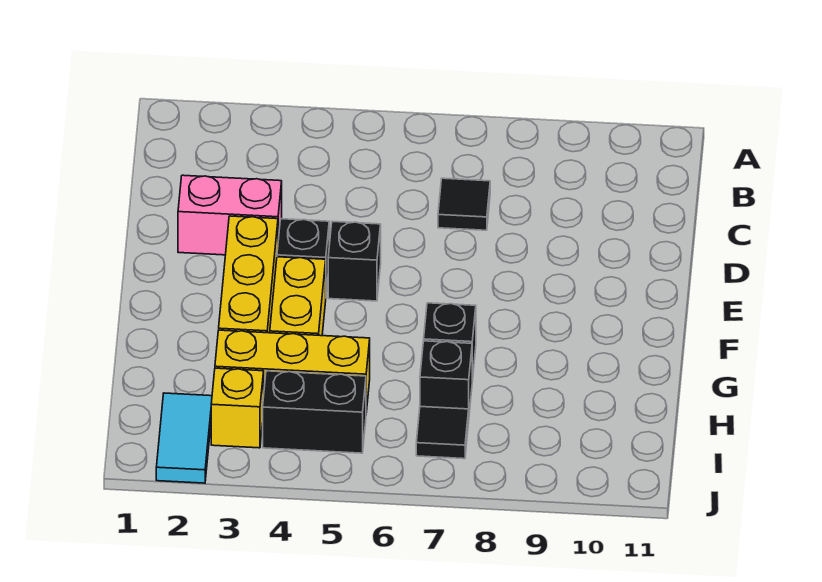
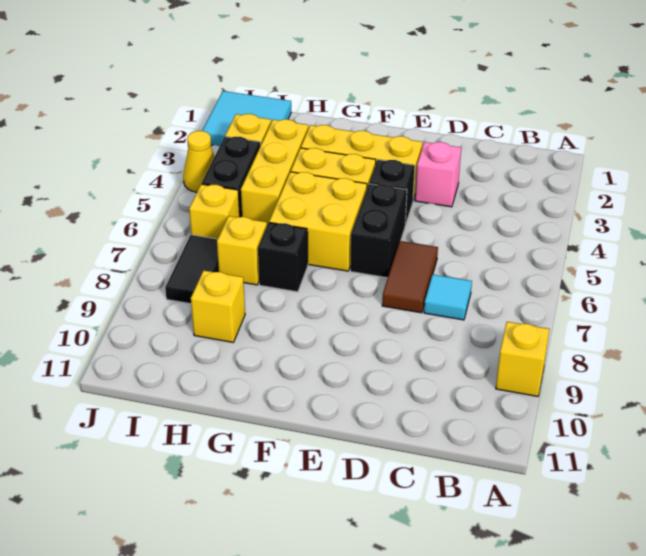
none -> yellow brick A9 level 1
black tile C7 level 1 -> cyan tile C7 level 1
pink brick D2:D3 level 1 -> pink brick D3 level 1
none -> brown tile D6:D7 level 1
black brick E5 level 1 -> black brick E5:E6 level 1
none -> yellow brick F5:G6 level 1
black brick H7 level 1 -> yellow brick H7 level 1
none -> yellow brick H9 level 1
cyan tile I2:J2 level 1 -> cyan tile I1:J2 level 1
none -> yellow brick I6 level 1
black tile I7 level 1 -> black tile I7:I8 level 1
none -> yellow cone J4 level 1

